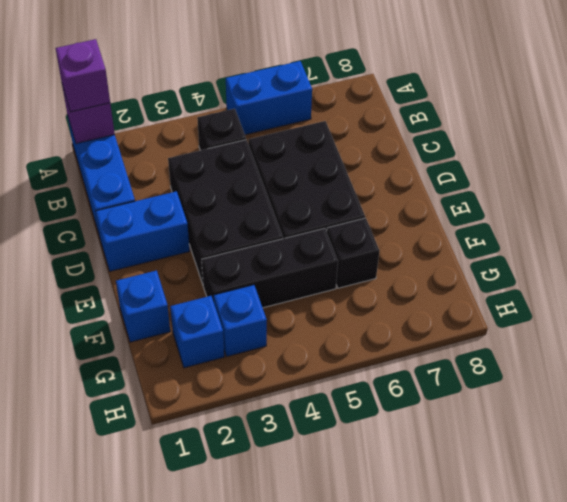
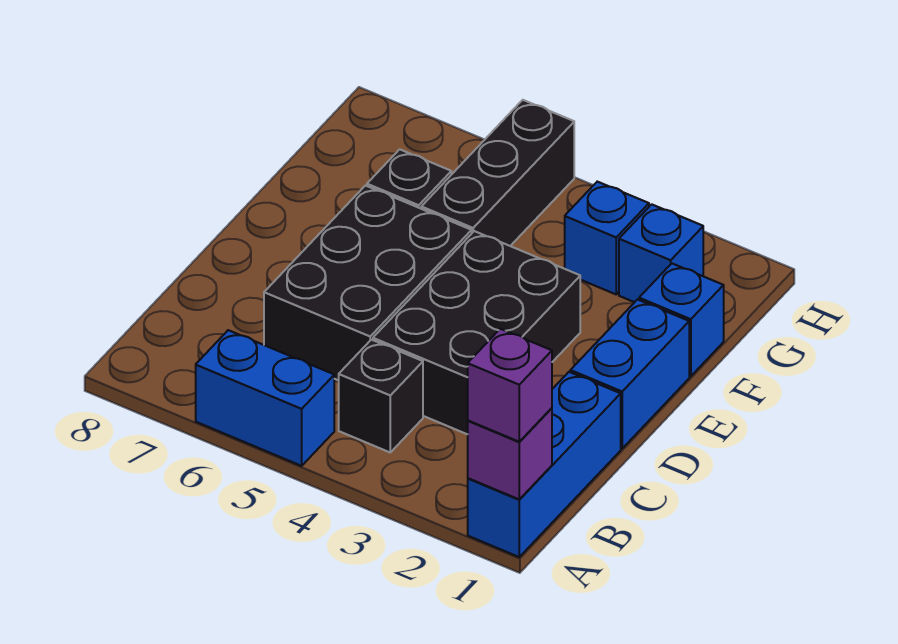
blue brick D1:D2 level 1 -> blue brick D1:E1 level 1
black brick F3:F5 level 1 -> black brick F5:H5 level 1

